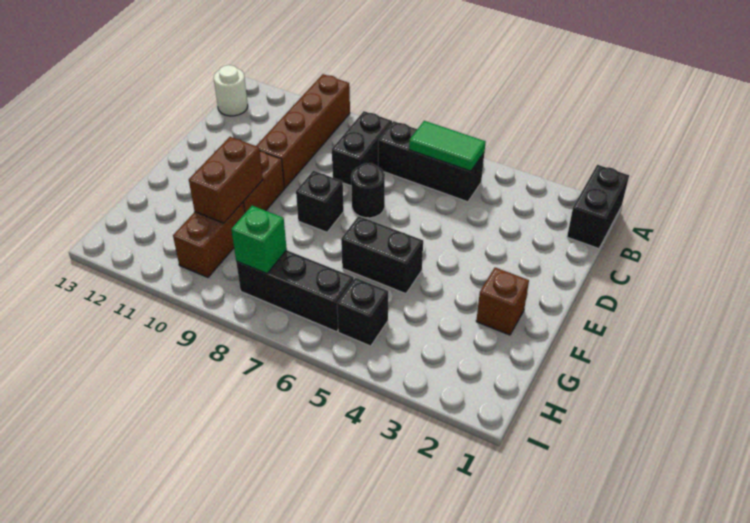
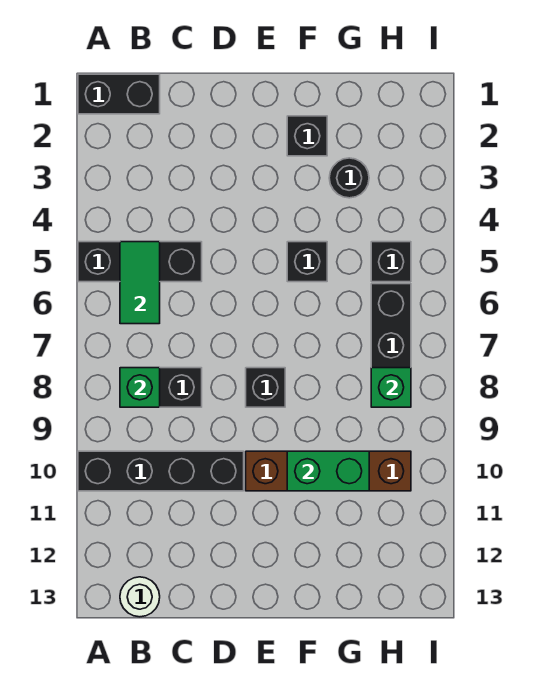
brown brick A10:D10 level 1 -> black brick A10:D10 level 1
black brick B5:B7 level 1 -> black brick A5:C5 level 1
none -> green brick B8 level 2
black round brick D7 level 1 -> black round brick G3 level 1
brown brick F2 level 1 -> black brick F2 level 1
black brick F5:F6 level 1 -> black brick F5 level 1
brown brick F10:G10 level 2 -> green brick F10:G10 level 2

